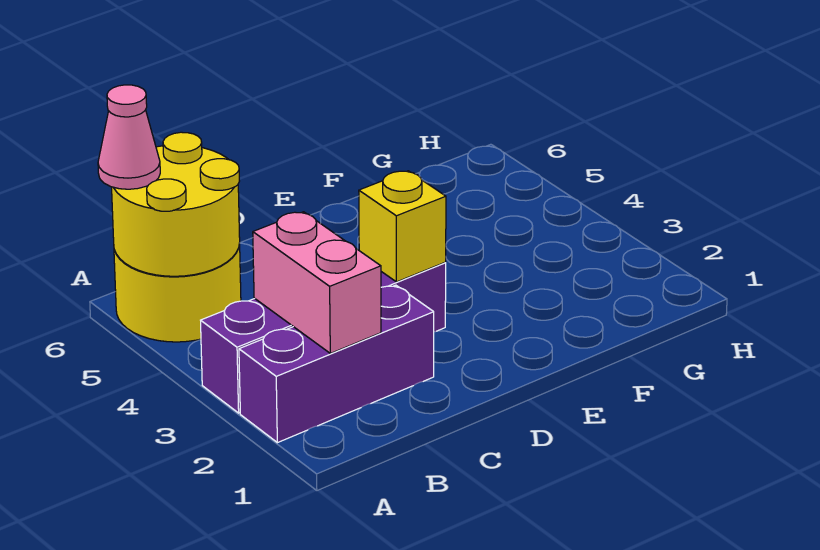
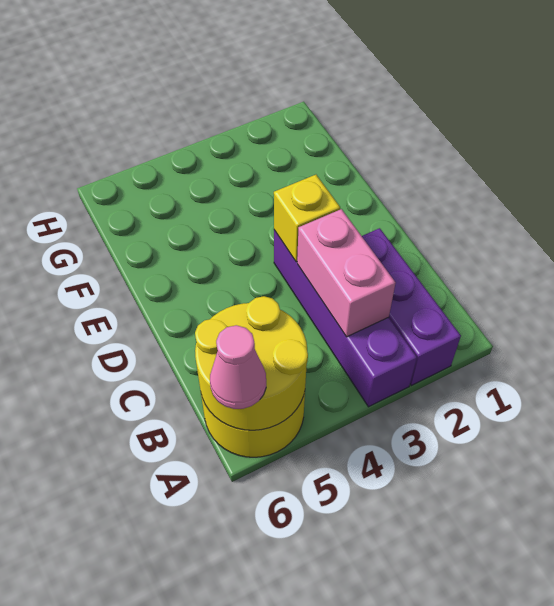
pink brick B2:B3 level 2 -> pink brick B3:C3 level 2

